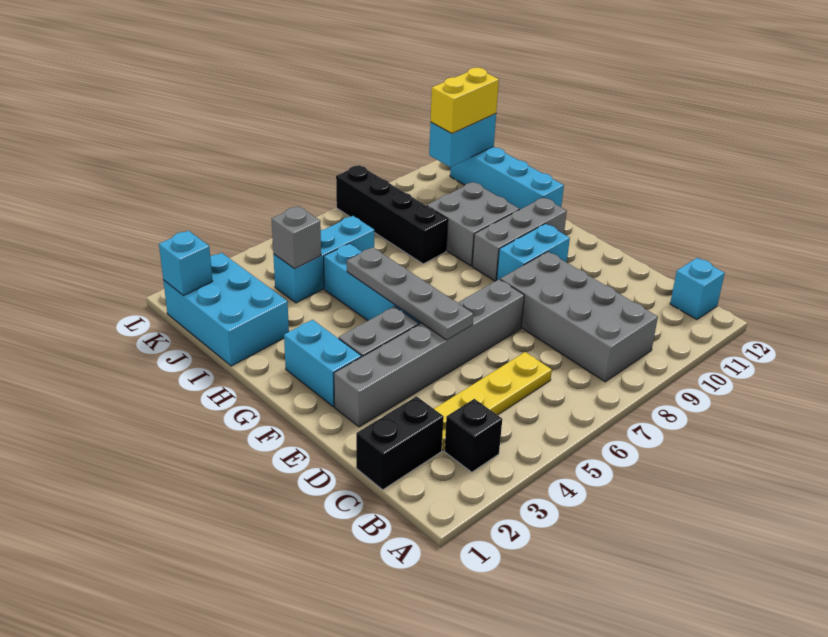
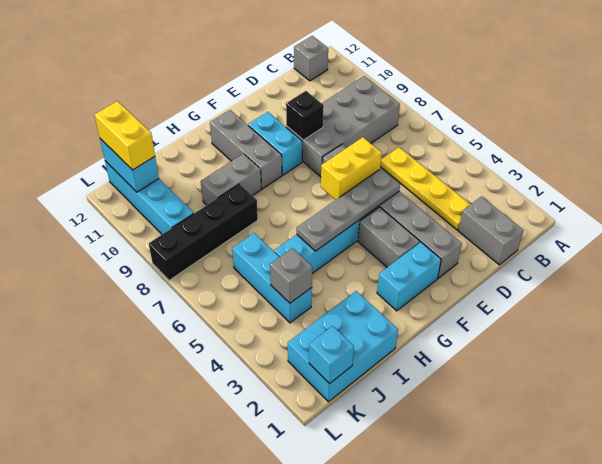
black brick B3 level 1 -> black brick E9 level 2
cyan brick B12 level 1 -> grey brick B12 level 1
black brick C1:C2 level 1 -> grey brick C1:C2 level 1
none -> yellow brick E6:F6 level 2
grey brick H9:I10 level 1 -> grey brick H9:I9 level 1
cyan brick H12:K12 level 1 -> cyan brick K9:K12 level 1

